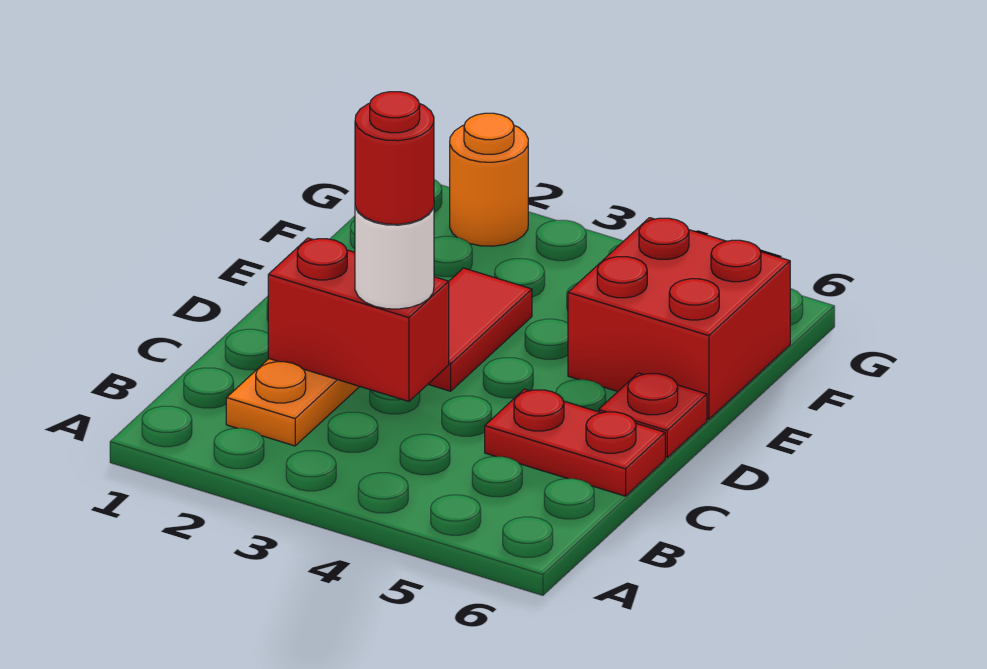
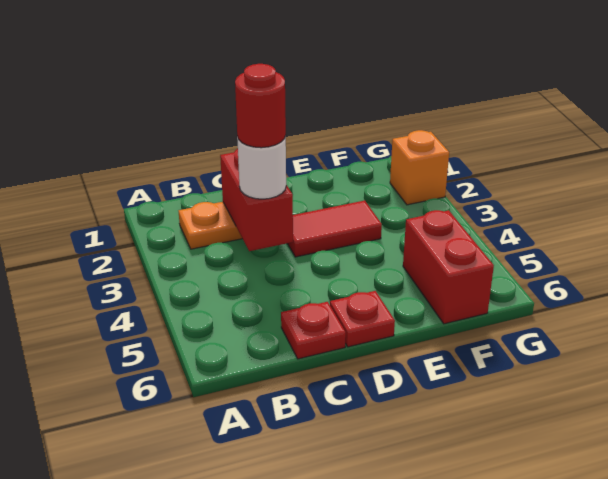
red plate C5:C6 level 1 -> red plate C6 level 1
red brick E5:F6 level 1 -> red brick F5:F6 level 1
orange round brick G2 level 1 -> orange brick G2 level 1

